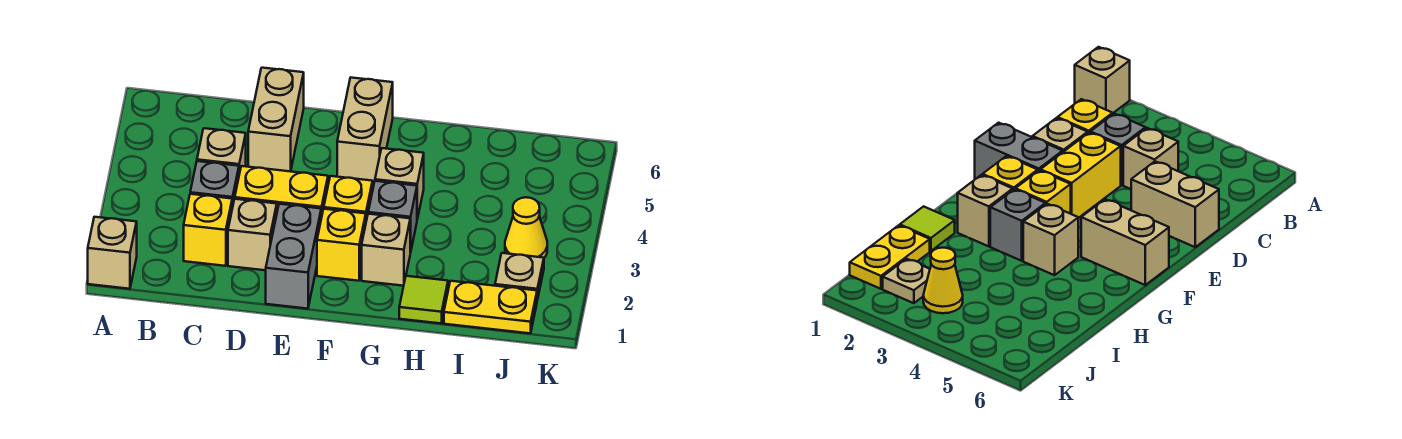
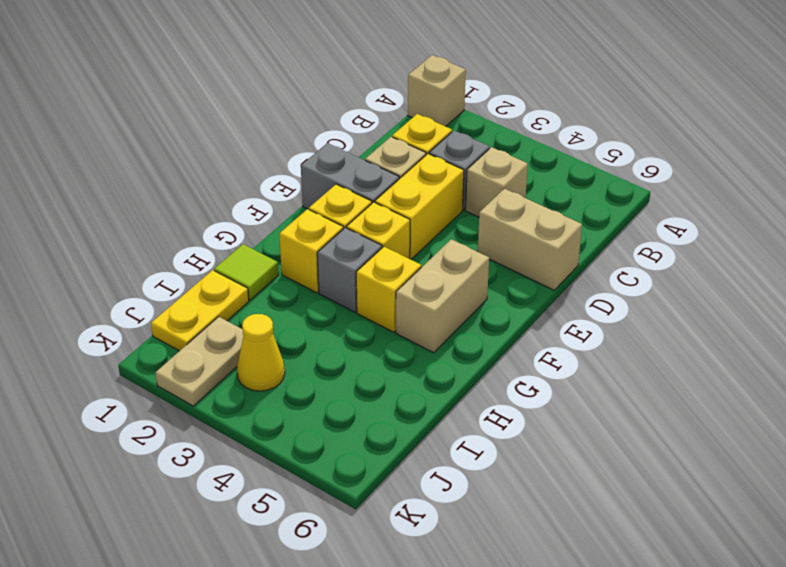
tan brick F5:F6 level 1 -> tan brick F5:G5 level 1
tan brick G2 level 1 -> yellow brick G2 level 1
tan brick G4 level 1 -> yellow brick G4 level 1
tan plate J2 level 1 -> tan plate J2:K2 level 1

